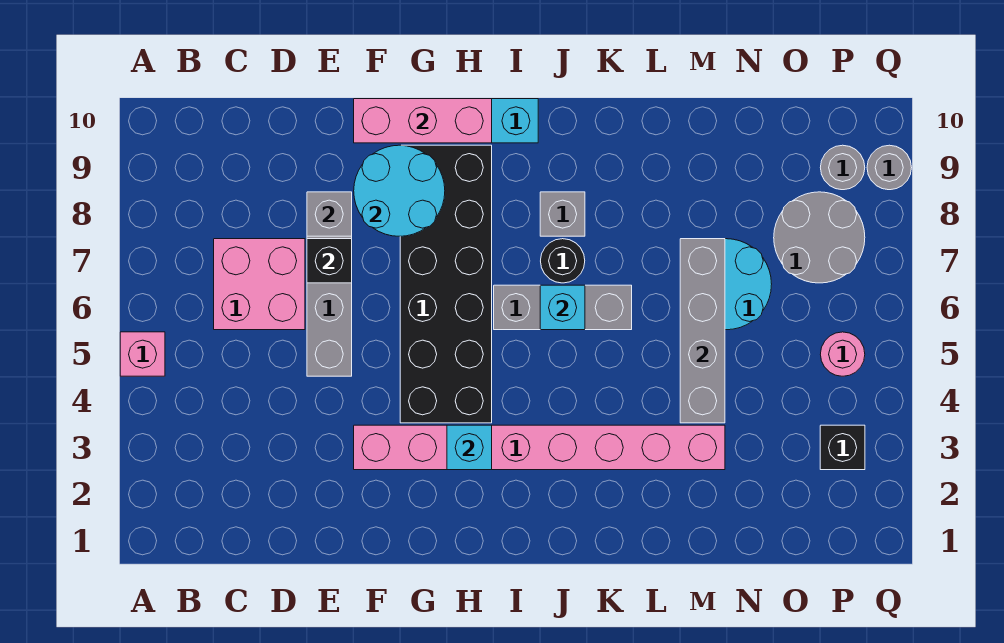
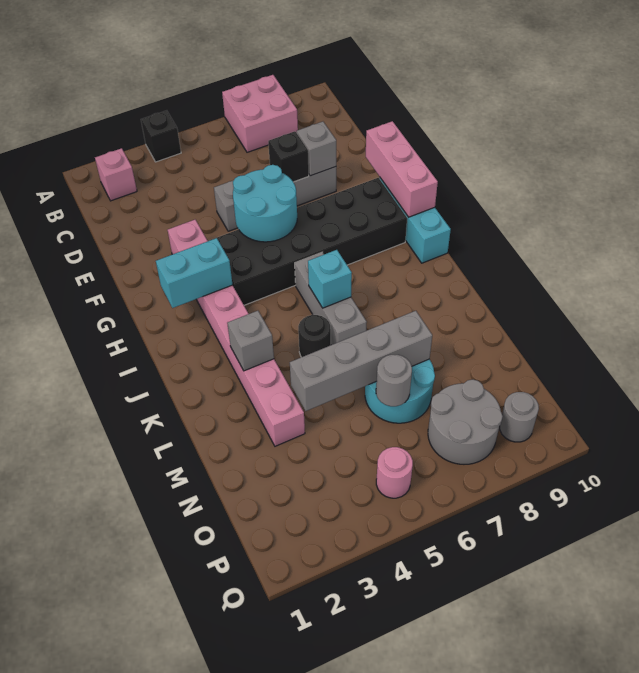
pink brick A5 level 1 -> pink brick B2 level 1
pink brick C6:D7 level 1 -> pink brick A7:B8 level 1
cyan round brick F8:G9 level 2 -> cyan round brick F5:G6 level 2
cyan brick H3 level 2 -> cyan brick H2:H3 level 2
black round brick J7 level 1 -> black round brick K5 level 1
grey brick J8 level 1 -> grey brick K3 level 2
black brick P3 level 1 -> black brick A4 level 1
grey round brick Q9 level 1 -> grey round brick N6 level 2

